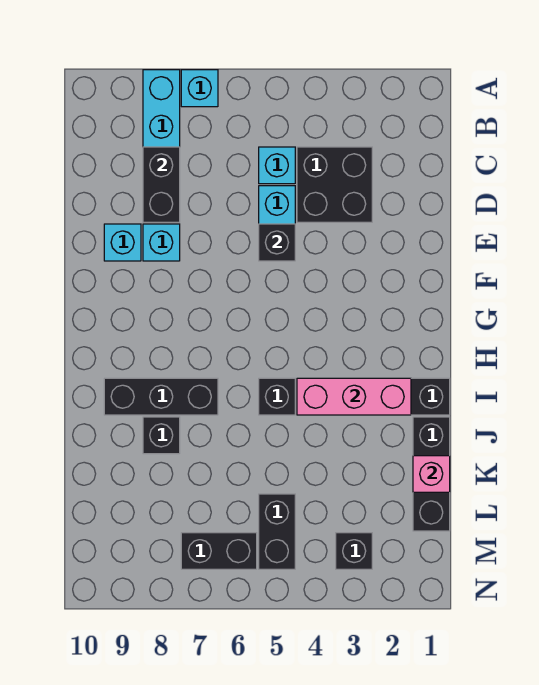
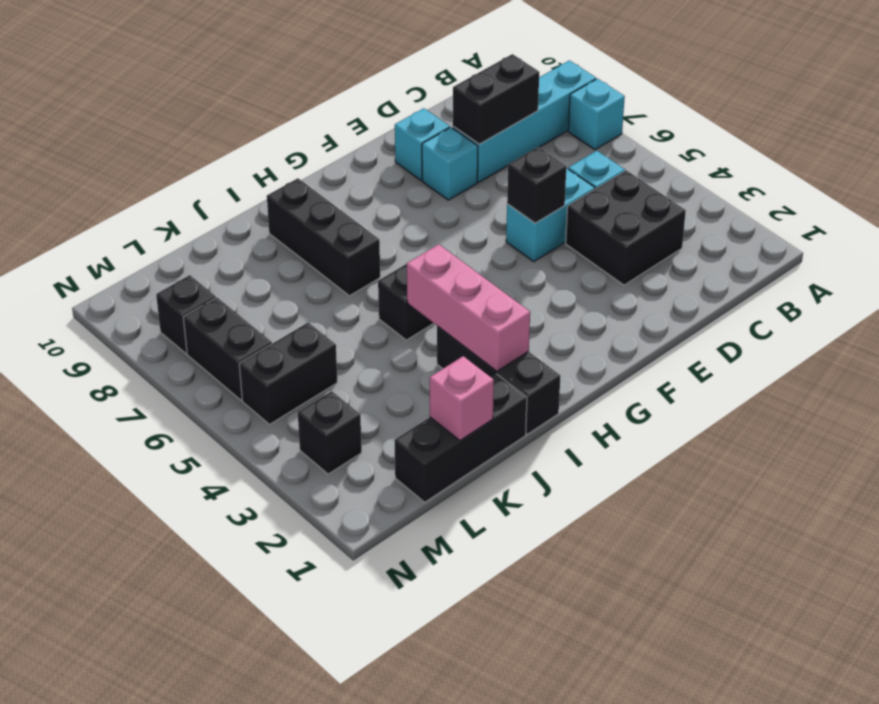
black brick J8 level 1 -> black brick M8 level 1

